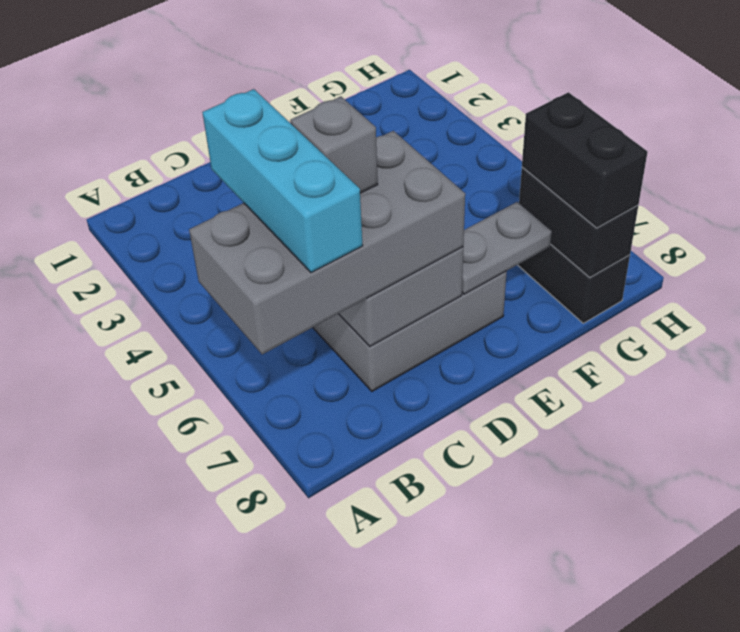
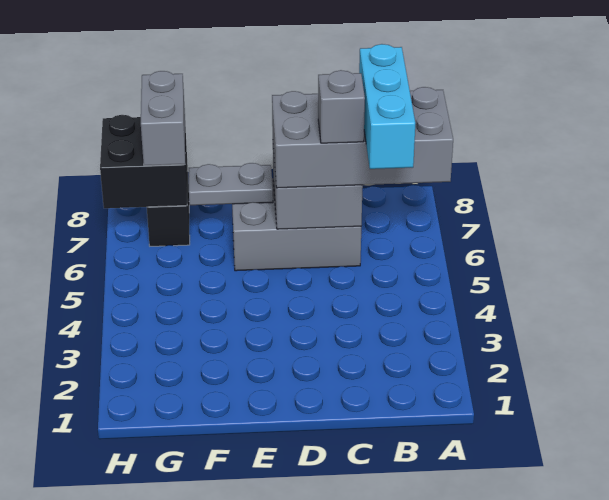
black brick G7:G8 level 2 -> black brick G7:H8 level 2
black brick G7:G8 level 3 -> grey brick G7:G8 level 3

